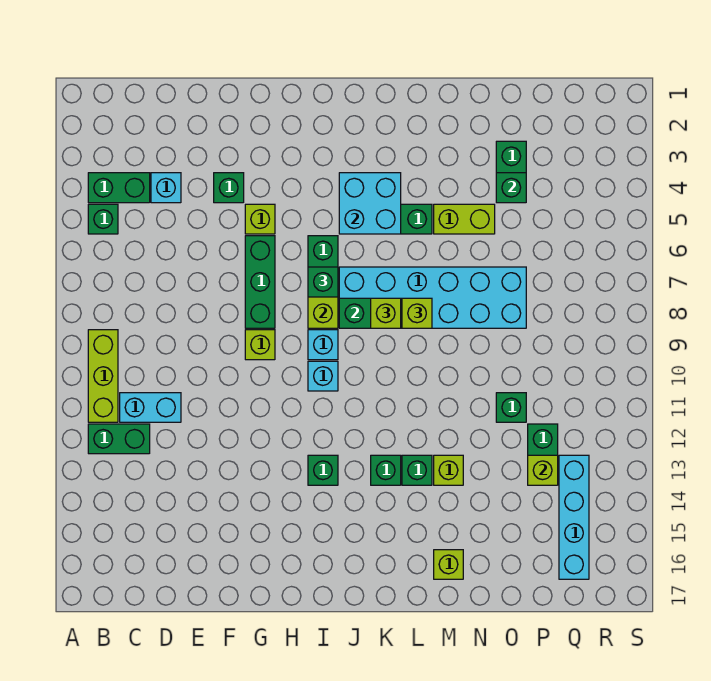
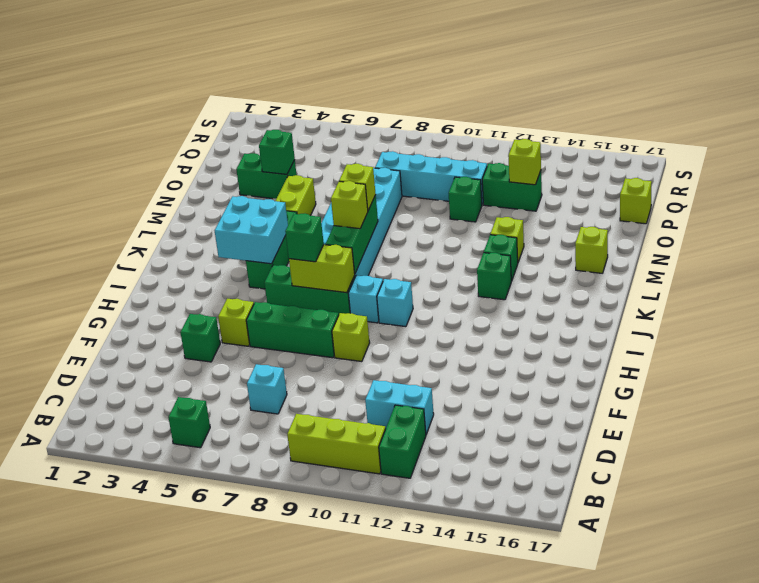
green brick B4:C4 level 1 -> none
cyan brick C11:D11 level 1 -> cyan brick D11:D12 level 1
cyan brick D4 level 1 -> cyan brick D7 level 1
green brick I13 level 1 -> none
none -> lime brick P17 level 1
cyan brick Q13:Q16 level 1 -> cyan brick P8:P11 level 1

